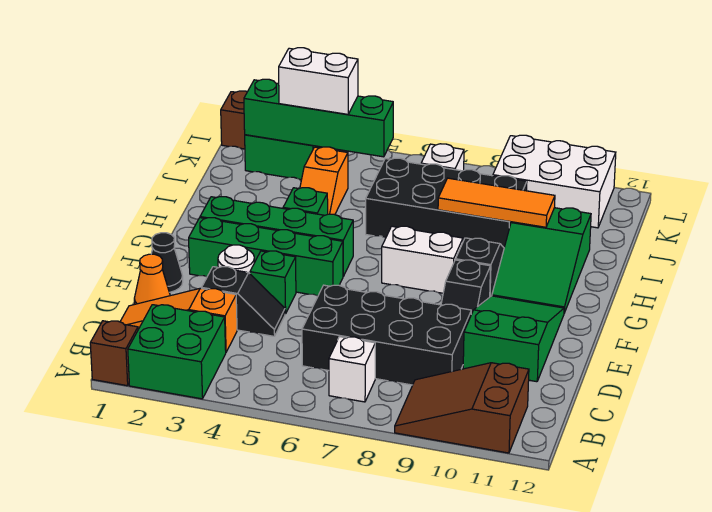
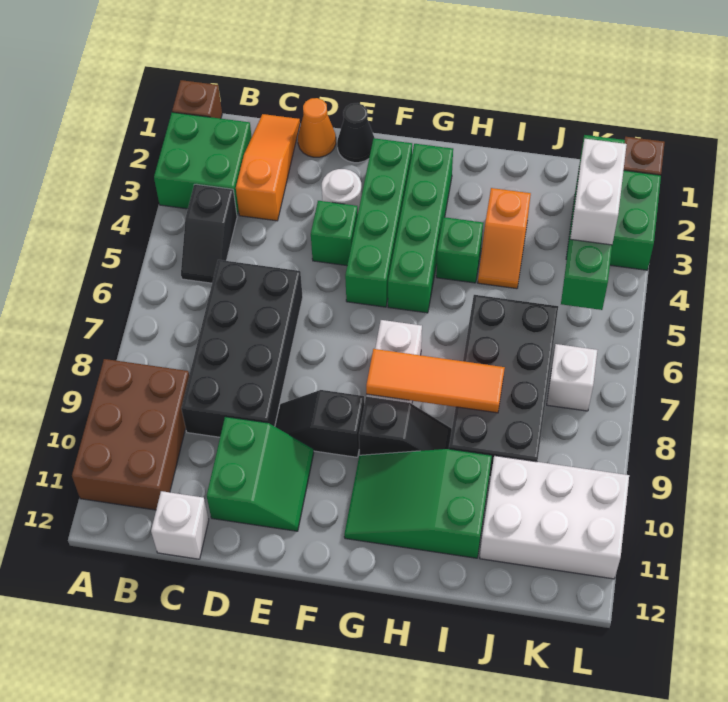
brown slope A9:B11 level 1 top 11 -> brown brick A9:B11 level 1
white brick B7 level 1 -> white brick C12 level 1
black slope D3:D4 level 1 top 3 -> black slope B4:B5 level 1 top 4
green slope D10:F11 level 1 top D -> green slope D10:E11 level 1 top D
orange slope I4:J4 level 1 top J -> orange slope I3:I4 level 1 top 3
orange tile I8:I10 level 2 -> orange tile G8:I8 level 2
white brick K9:L11 level 1 -> white brick J10:L11 level 1

